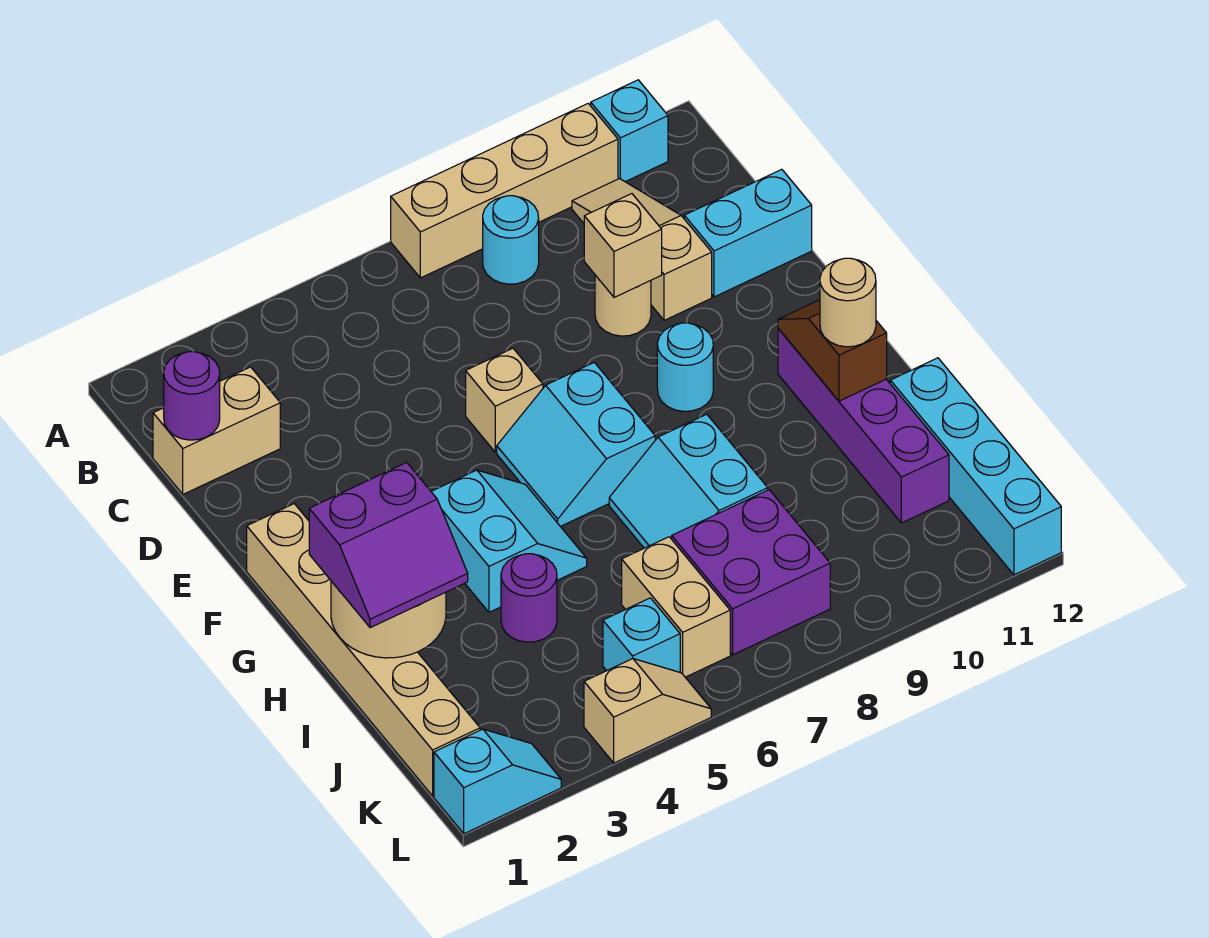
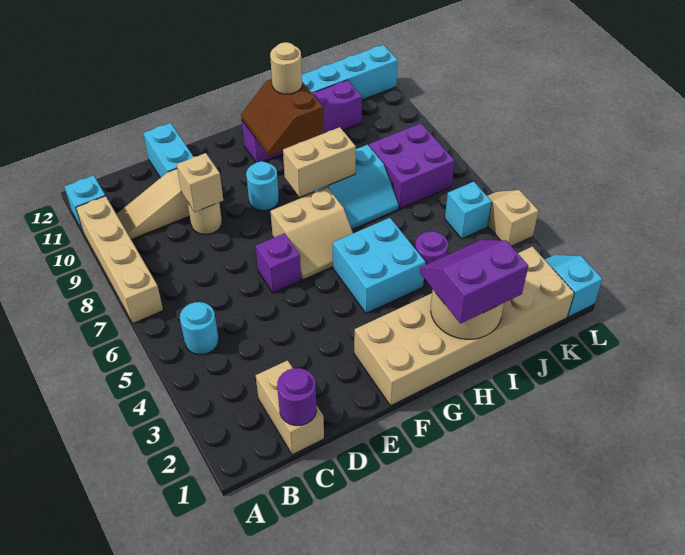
cyan round brick B8 level 1 -> cyan round brick B5 level 1
tan brick E6 level 1 -> purple brick E6 level 1
tan brick F1:K1 level 1 -> tan brick F1:K2 level 1
cyan slope F6:G7 level 1 top 7 -> tan slope F6:G7 level 1 top 7
cyan slope G4:H5 level 1 top 4 -> cyan brick G4:H5 level 1
brown slope G11:H11 level 2 top H -> brown slope G10:H11 level 2 top H
purple slope H1:I2 level 3 top H -> purple slope H1:I2 level 3 top 1
tan brick J6:K6 level 1 -> tan brick G8:H8 level 2

